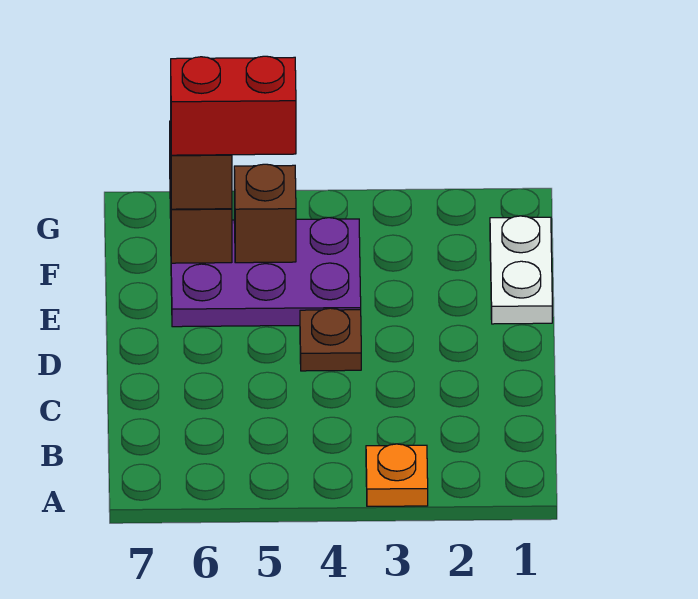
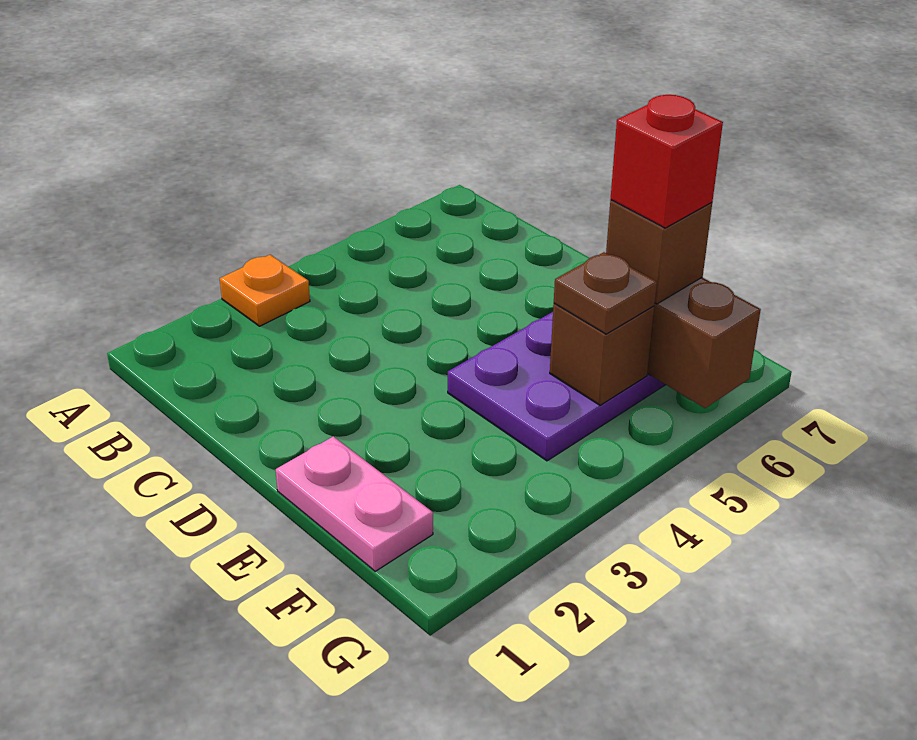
brown plate D4 level 1 -> brown plate F5 level 3
white plate E1:F1 level 1 -> pink plate E1:F1 level 1
red brick F5:F6 level 4 -> red brick F6 level 4

